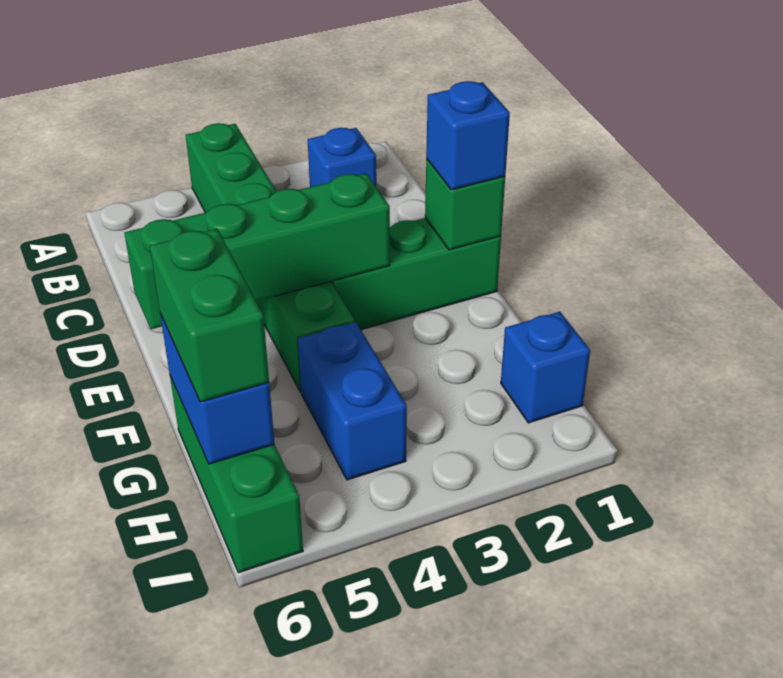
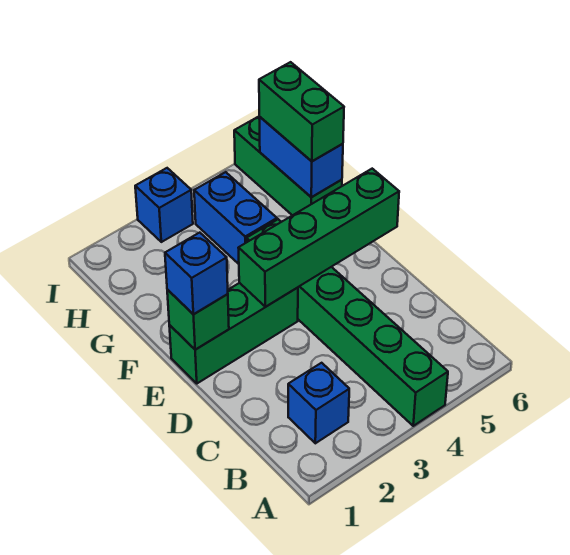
blue brick H1 level 1 -> blue brick I3 level 1

